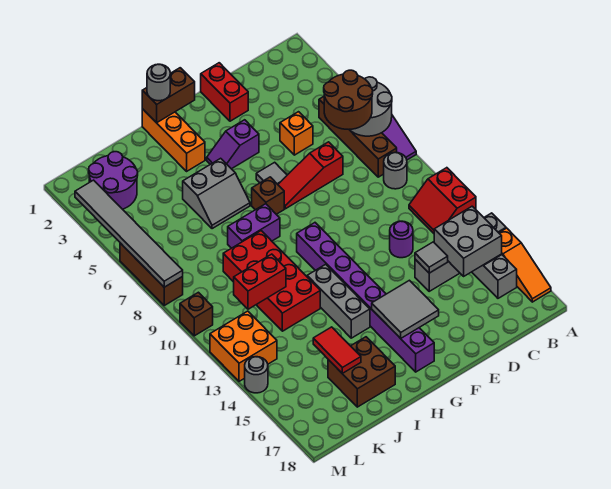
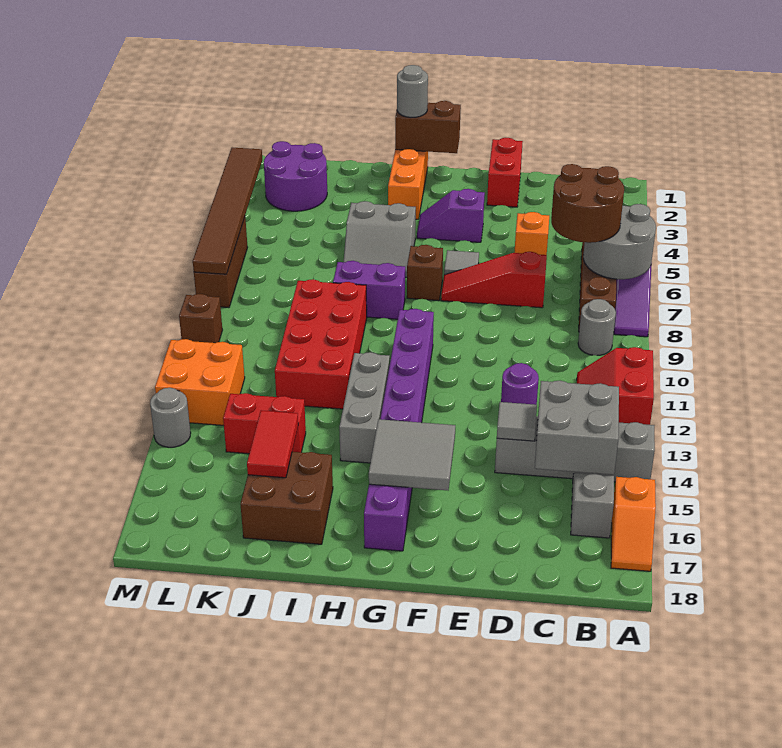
orange slope A15:A17 level 1 top 15 -> orange slope A16:A17 level 1 top 16
red brick J11:K11 level 2 -> red brick J14:K14 level 1
grey tile M3:M8 level 2 -> brown tile M3:M8 level 2

